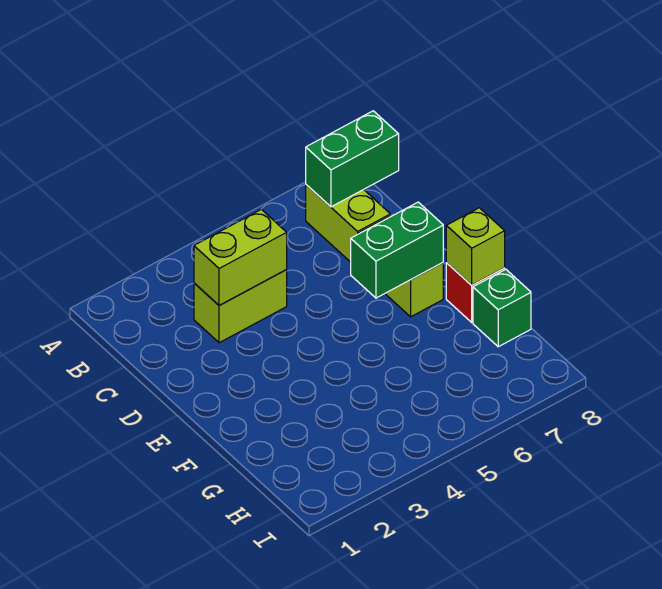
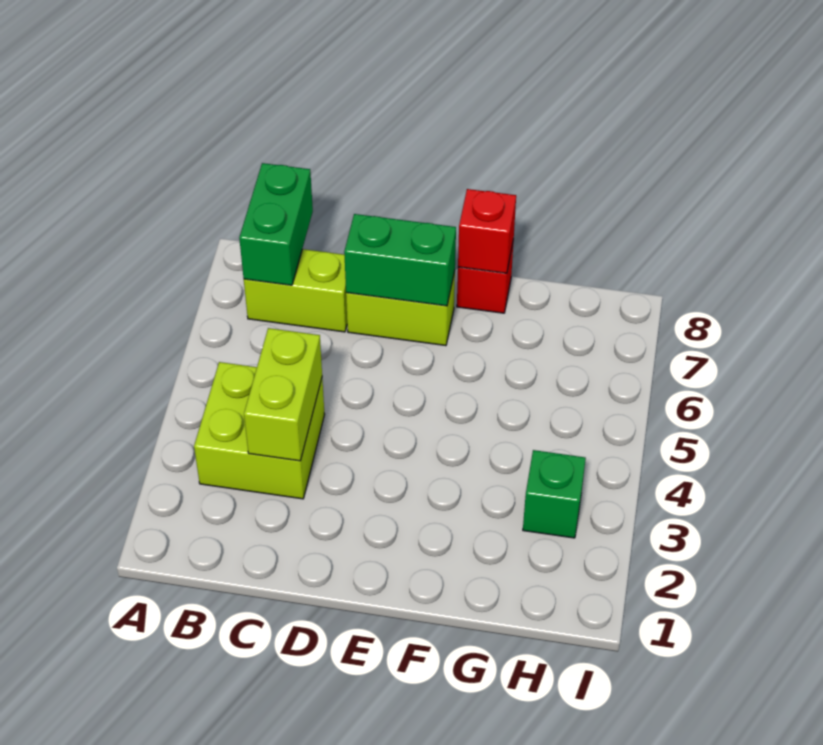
lime brick C3:C4 level 1 -> lime brick B3:C4 level 1
green brick E6:E7 level 2 -> green brick D7:E7 level 2
lime brick F8 level 2 -> red brick F8 level 2
green brick G8 level 1 -> green brick H3 level 1

